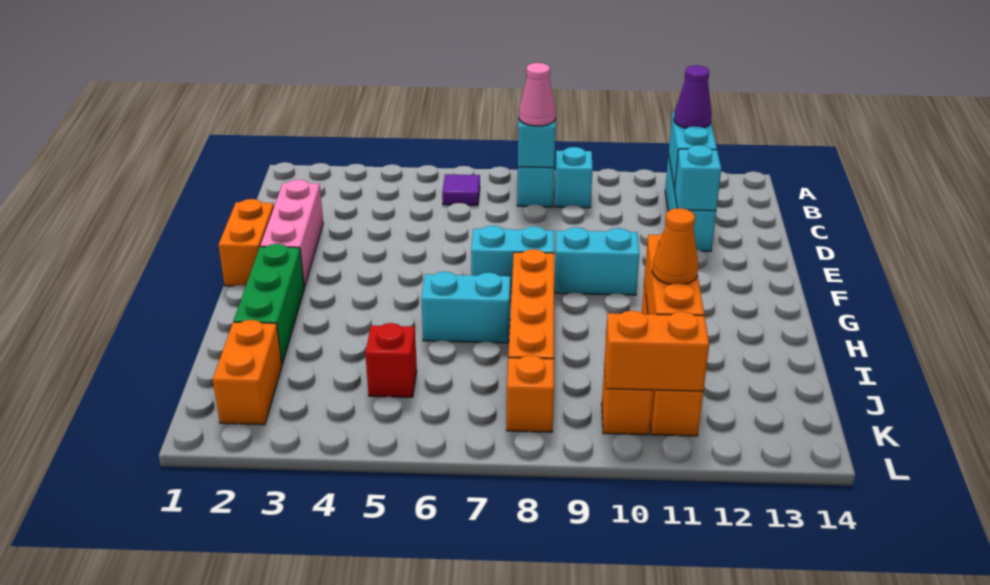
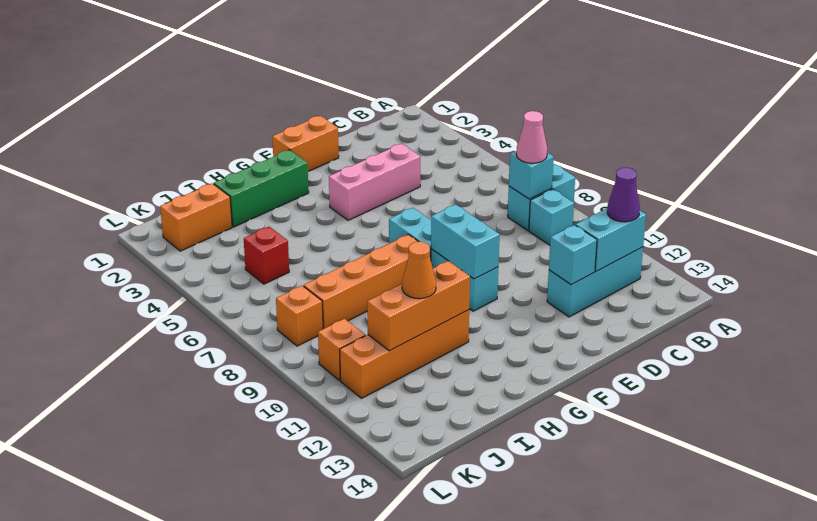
purple tile B6 level 1 -> none
pink brick D2:F2 level 1 -> pink brick D4:F4 level 1
cyan brick H6:H7 level 1 -> cyan brick F9:F10 level 2
orange brick K10:K11 level 2 -> none

